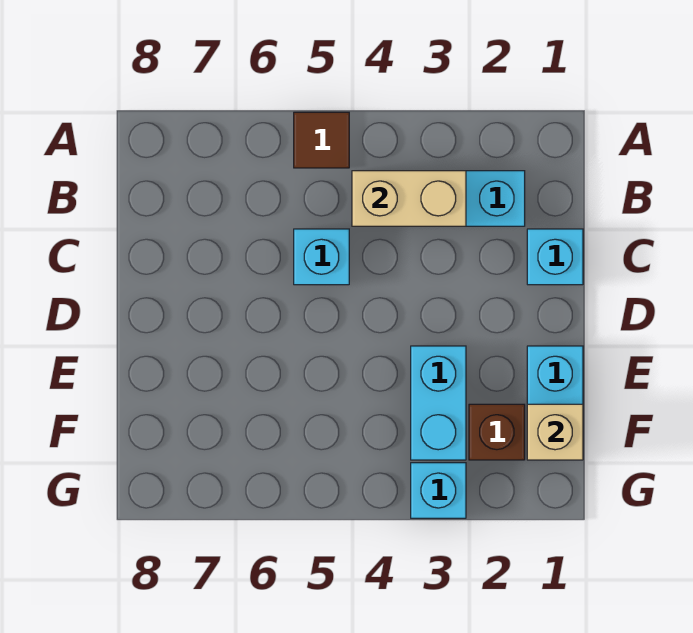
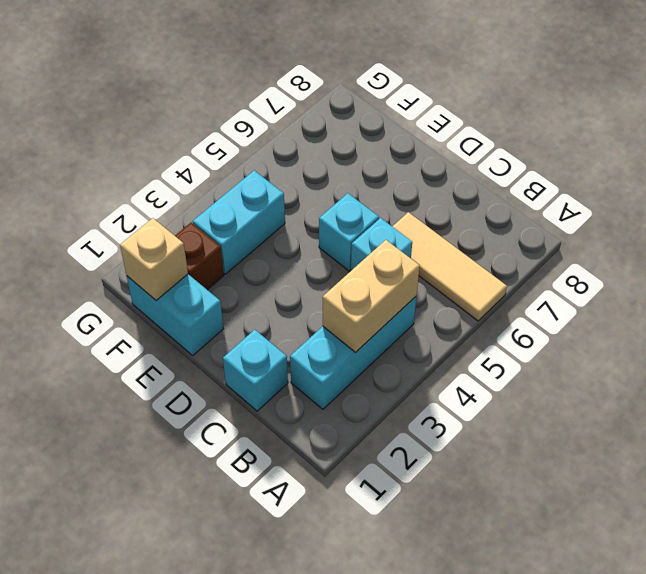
brown tile A5 level 1 -> none
none -> tan tile A6:C6 level 1
cyan brick E3:F3 level 1 -> cyan brick F3:F4 level 1
cyan brick G3 level 1 -> cyan brick D5 level 1

